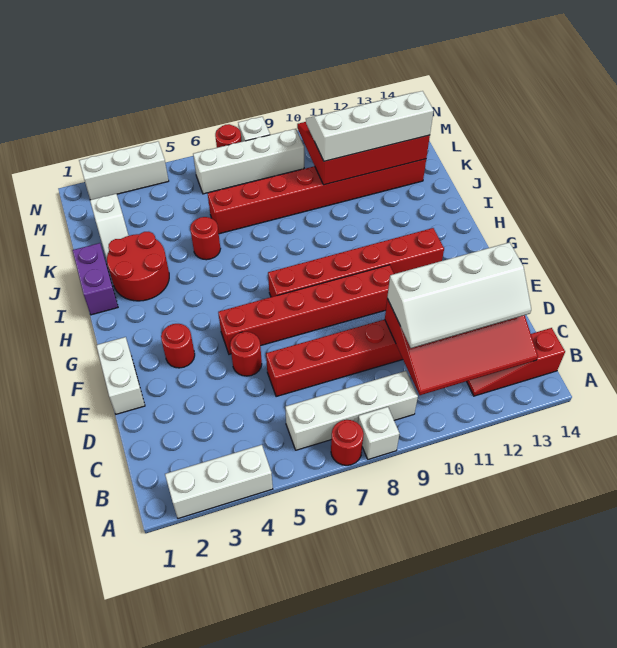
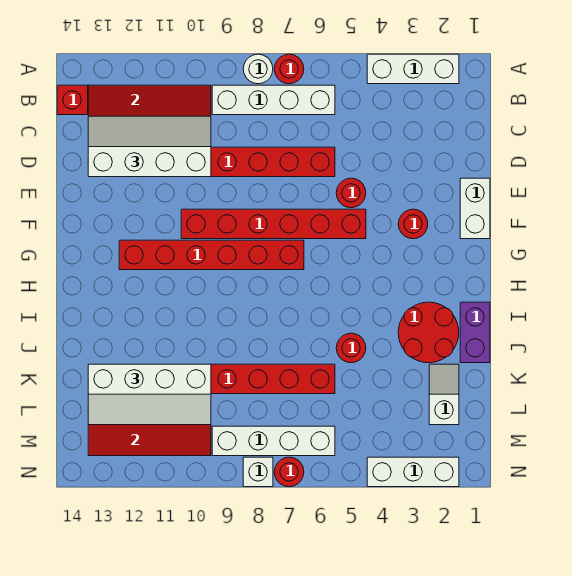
white brick A8 level 1 -> white round brick A8 level 1

